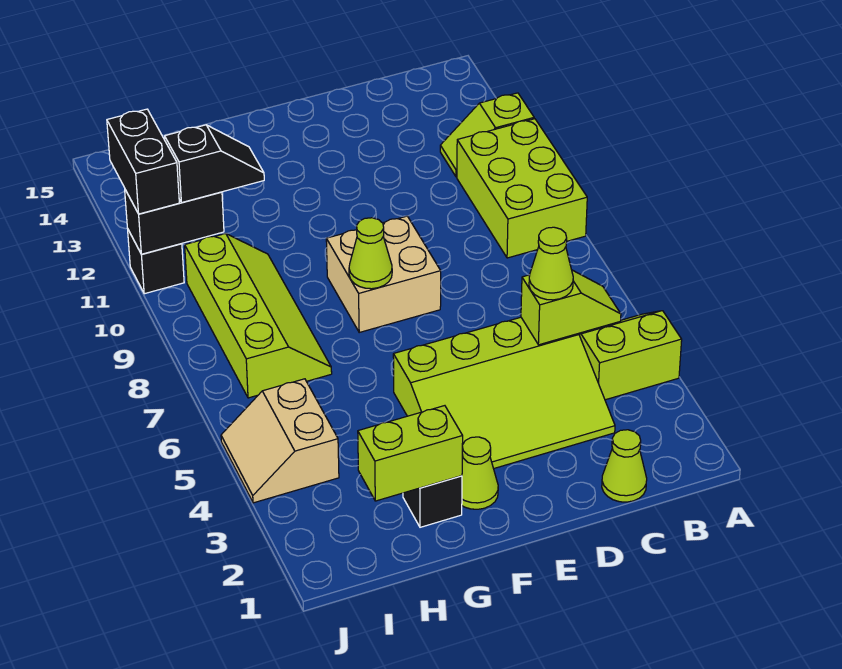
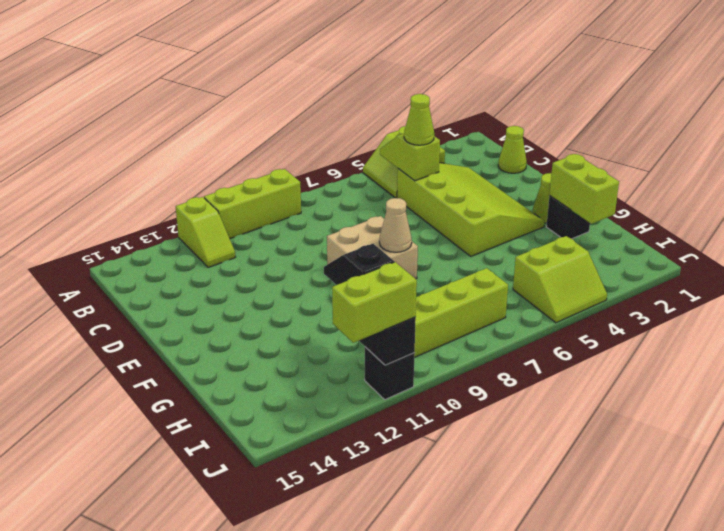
lime brick A9:B11 level 1 -> lime brick A9:A11 level 1
lime cone F8 level 2 -> tan cone F8 level 2
tan slope I4:J5 level 1 top I -> lime slope I4:J5 level 1 top I
black brick J11:J12 level 3 -> lime brick J11:J12 level 3

